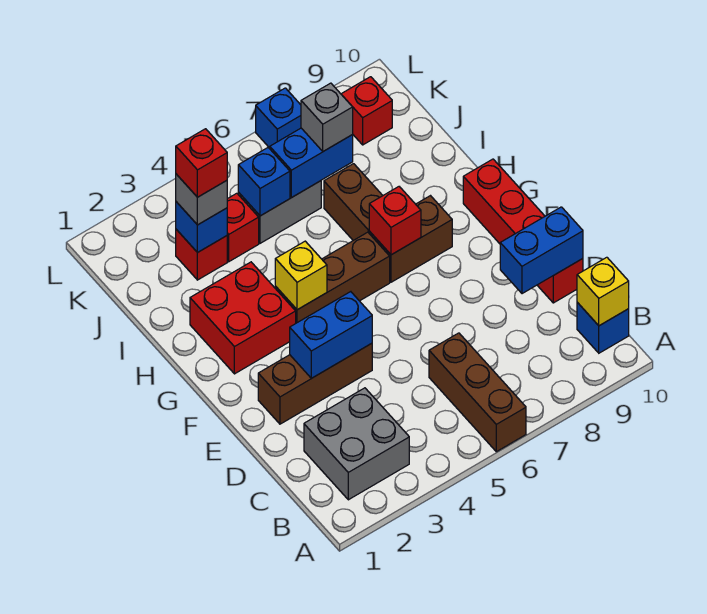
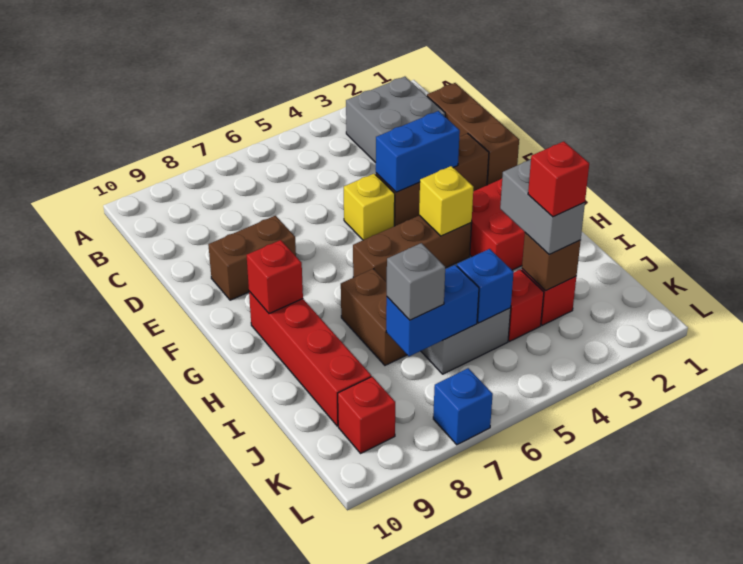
brown brick A6:C6 level 1 -> brown brick C1:E1 level 1
blue brick B10 level 1 -> none
yellow brick B10 level 2 -> yellow brick E5 level 1
blue brick D9:D10 level 2 -> none
red brick D10:G10 level 1 -> red brick G9:J9 level 1
brown brick G7:G8 level 1 -> brown brick E8:E9 level 1
red brick G7 level 2 -> red brick G9 level 2
blue brick J3 level 2 -> brown brick J3 level 2
grey brick J3 level 3 -> grey brick I3:J3 level 3

